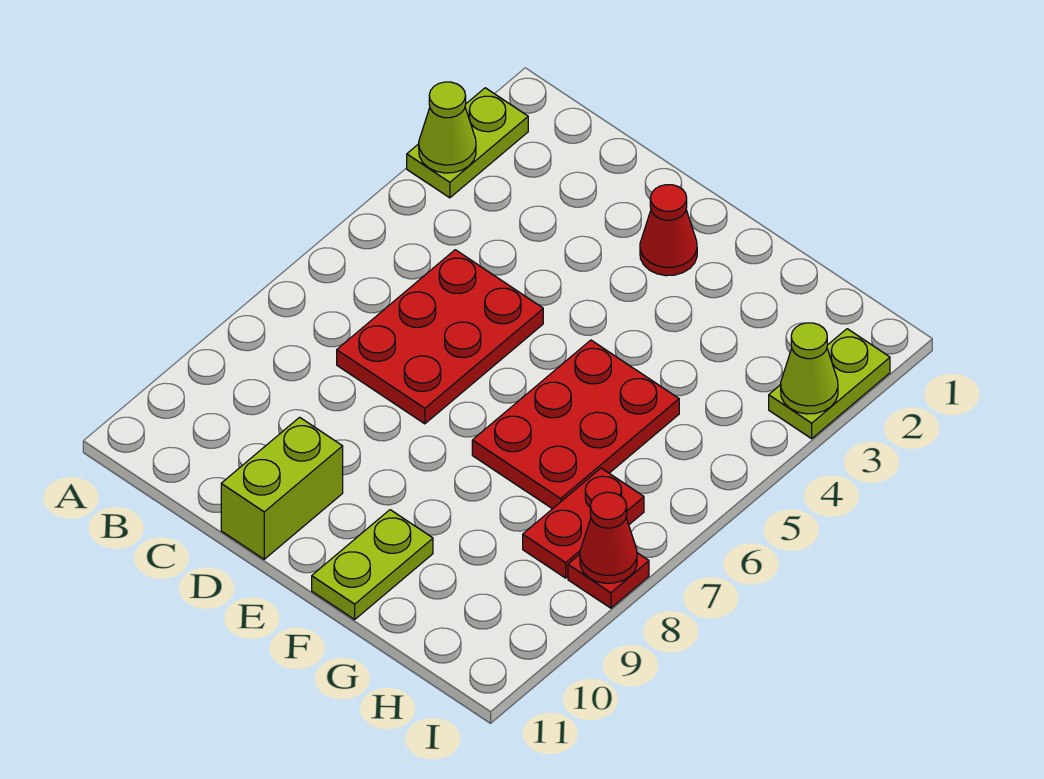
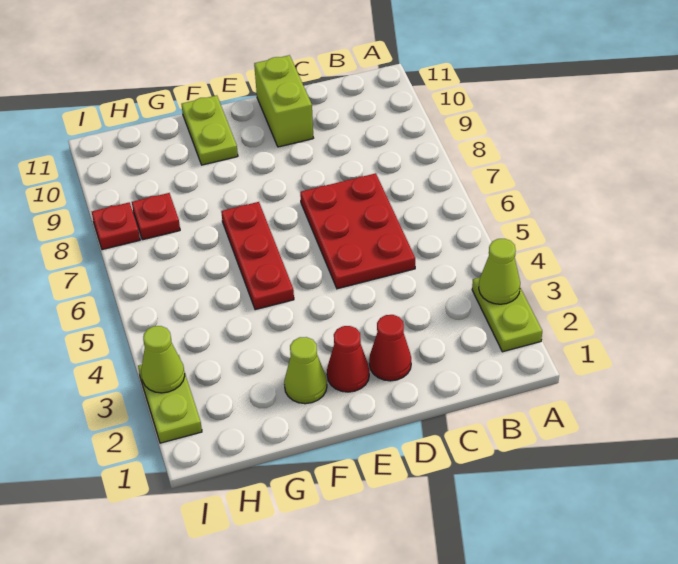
none -> lime cone F2 level 1
red plate F5:G7 level 1 -> red plate F5:F7 level 1
red plate H7:H8 level 1 -> red plate H8 level 1
red cone I8 level 2 -> red cone D2 level 1

